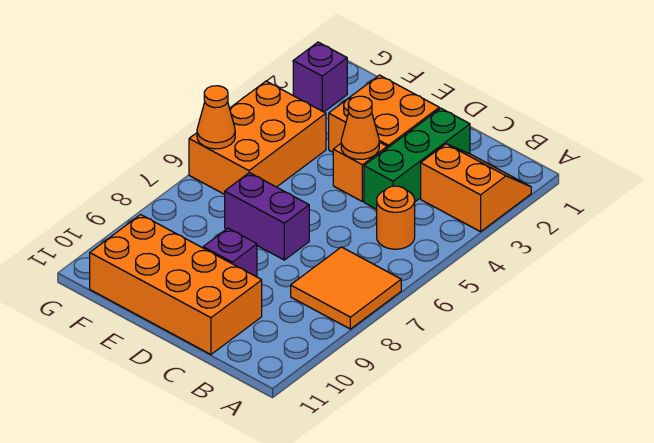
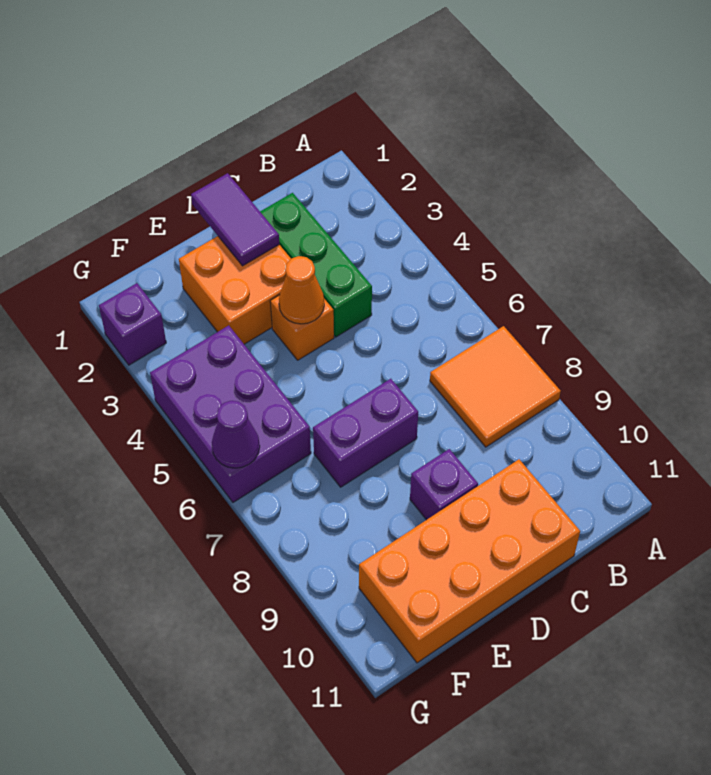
orange slope A2:B3 level 1 top 3 -> none
orange round brick B5 level 1 -> none
none -> purple tile D1:D2 level 2
orange brick F4:G6 level 1 -> purple brick F4:G6 level 1
orange cone G6 level 2 -> purple cone G6 level 2

